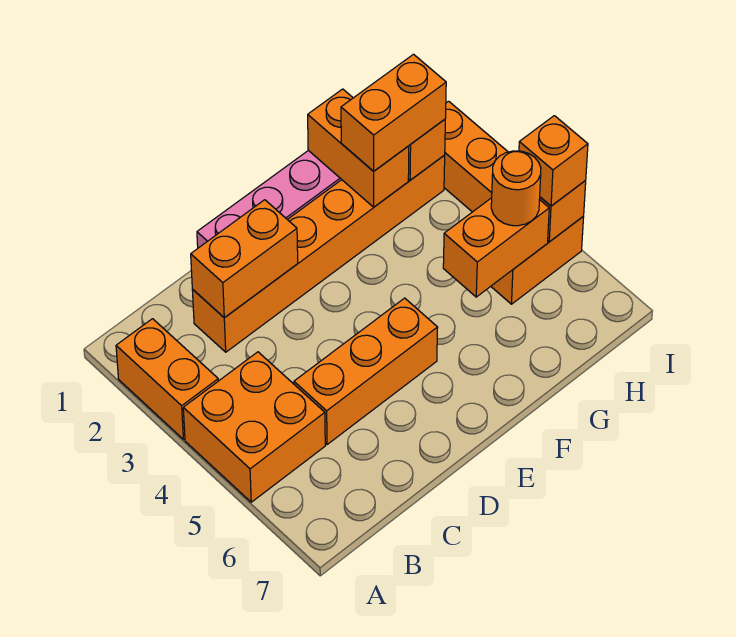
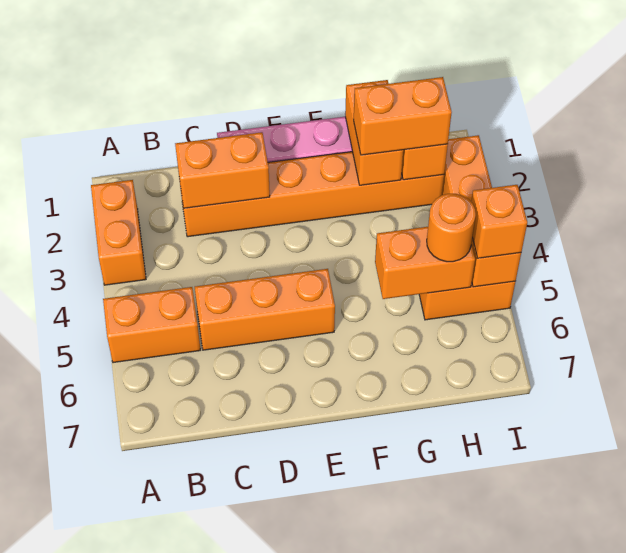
orange brick A4:B5 level 1 -> orange brick A5:B5 level 1

